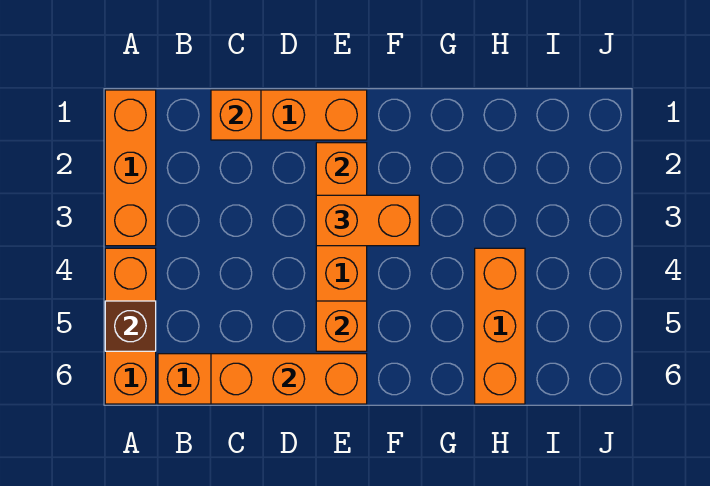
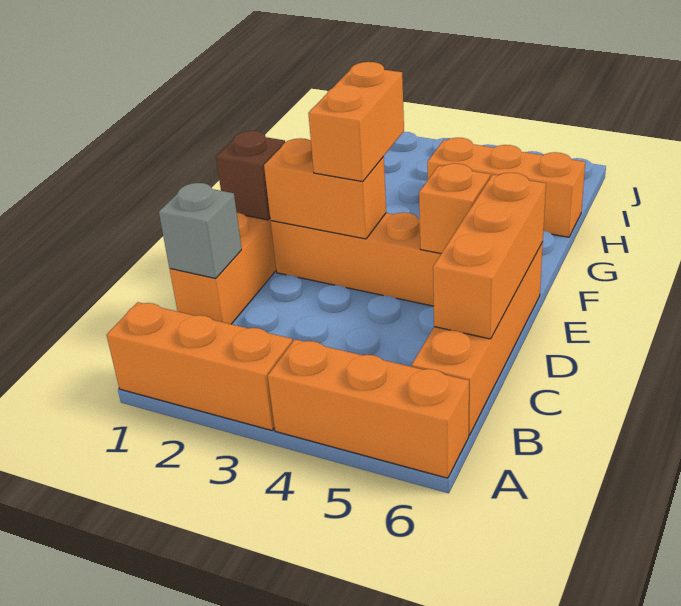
brown brick A5 level 2 -> brown brick E1 level 2
orange brick C1 level 2 -> grey brick C1 level 2

